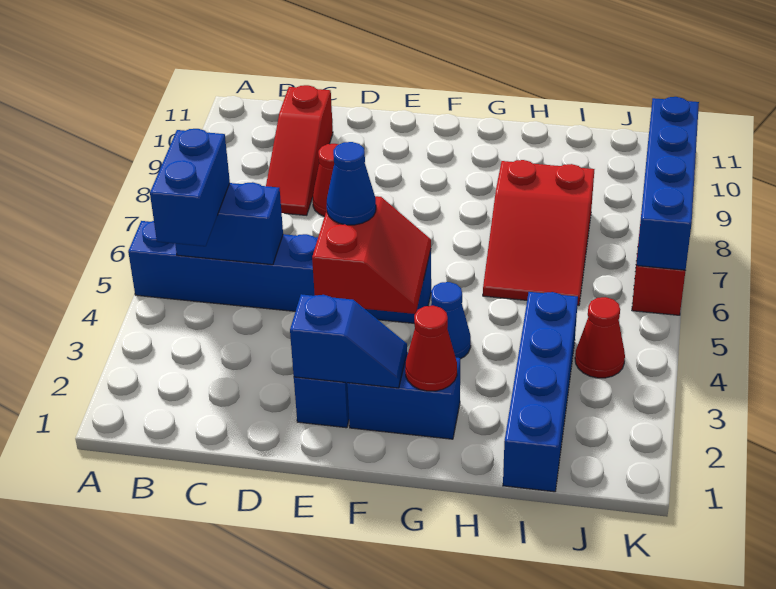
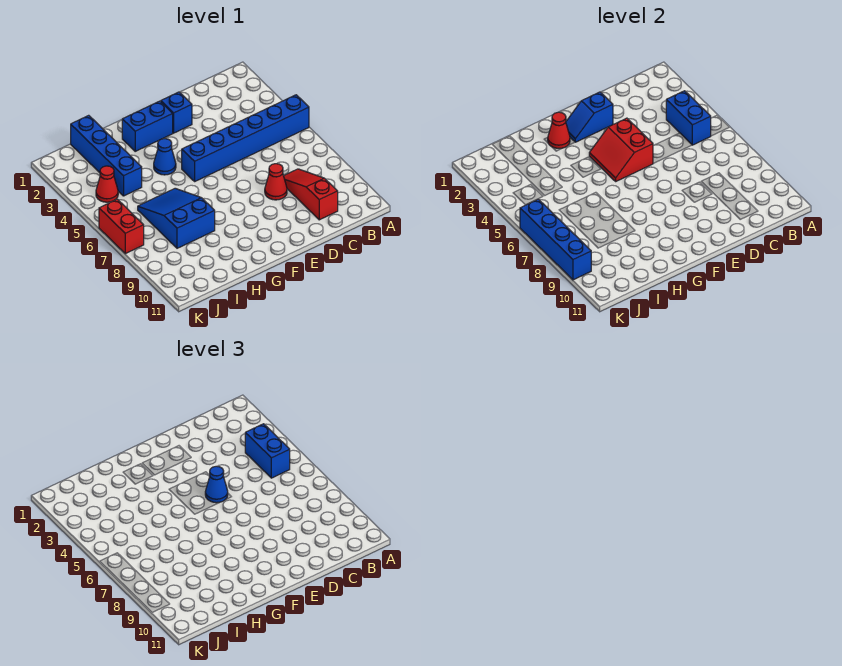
blue brick B5:C5 level 2 -> blue brick B4:B5 level 2
red slope H6:I8 level 1 top 8 -> blue slope H6:I8 level 1 top 8

